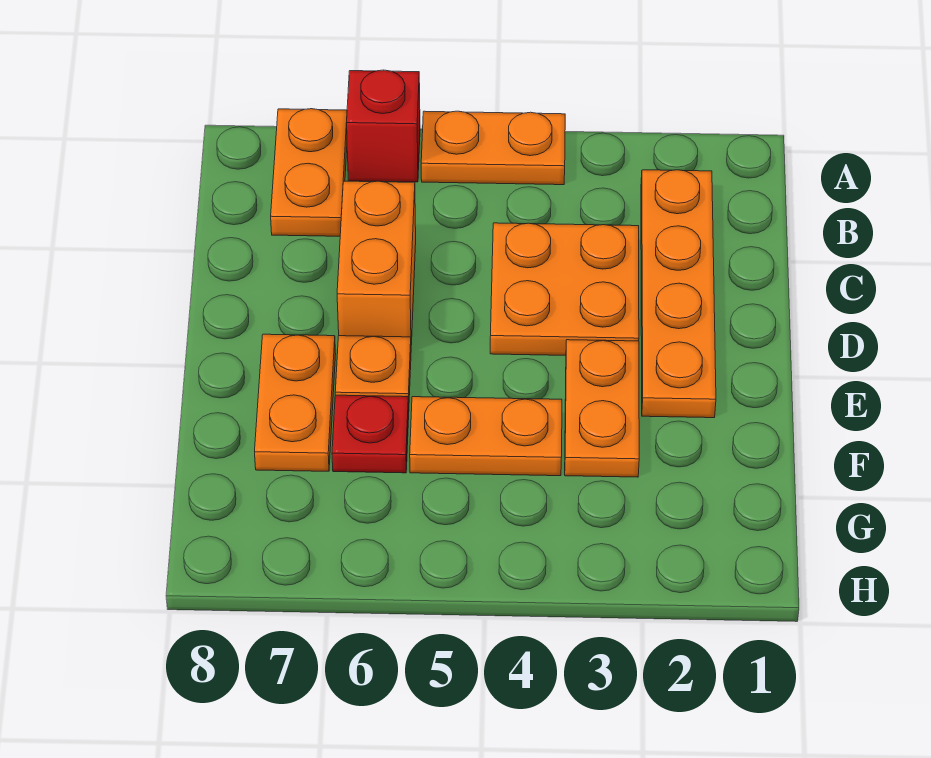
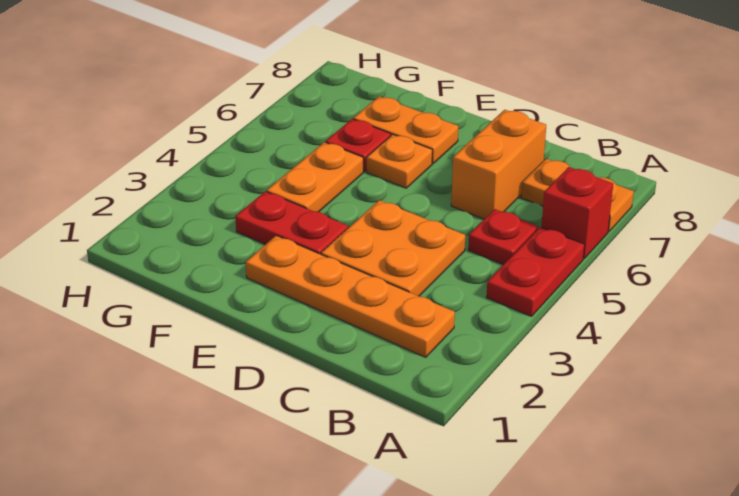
orange plate A4:A5 level 1 -> red plate A4:A5 level 1
none -> red plate B5 level 1
orange brick C6:D6 level 1 -> orange brick C6:C7 level 1
orange plate E3:F3 level 1 -> red plate E3:F3 level 1

